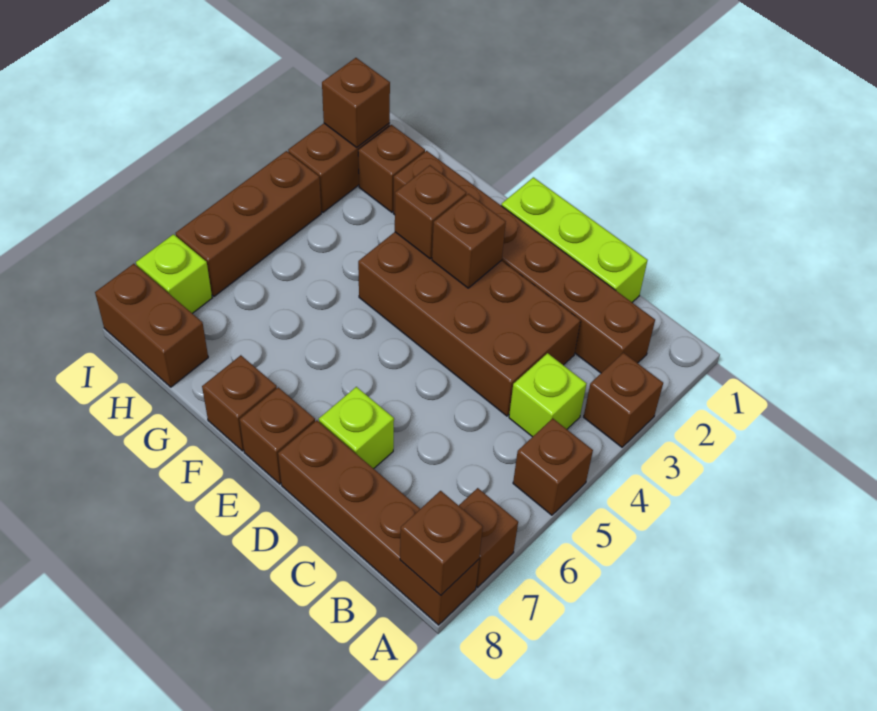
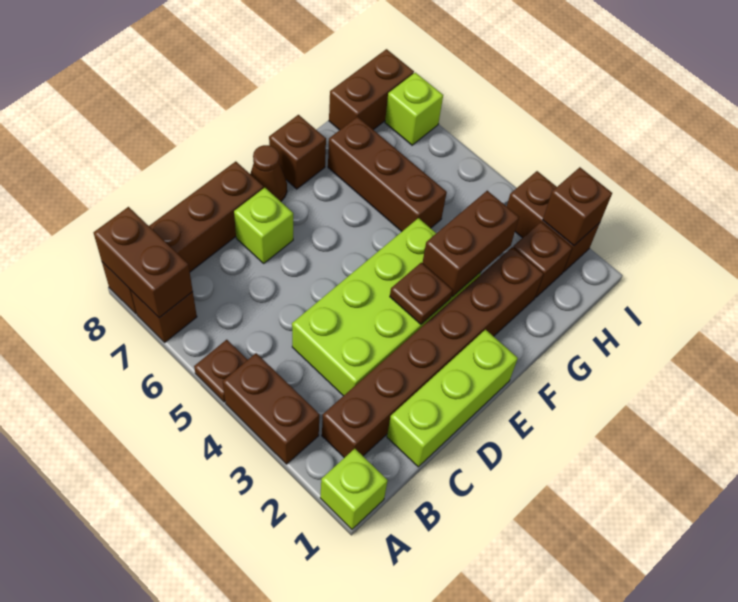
brown brick A3 level 1 -> brown brick A3:A4 level 1
brown brick A5 level 1 -> brown plate A5 level 1
brown brick A8 level 2 -> brown brick A7:A8 level 2
lime brick B4 level 1 -> lime brick A1 level 1
brown brick C3:F4 level 1 -> lime brick C3:F4 level 1
brown brick E3 level 2 -> brown plate E3 level 2
brown brick E8 level 1 -> brown cone E8 level 1
brown brick F3 level 2 -> brown brick F3:G3 level 2
brown brick I4:I6 level 1 -> brown brick G5:G7 level 1

